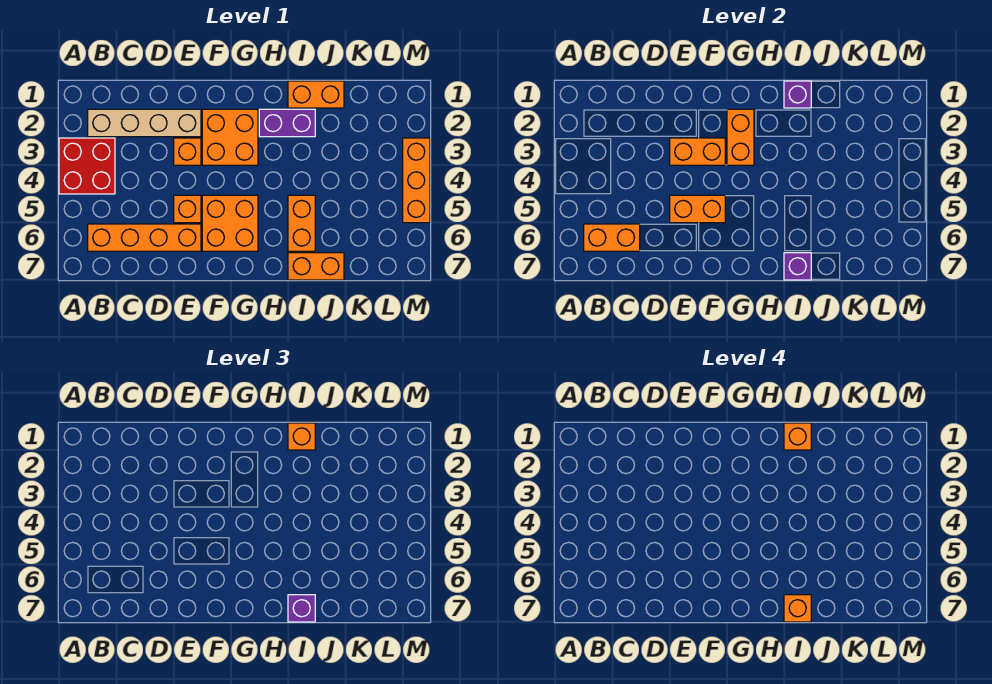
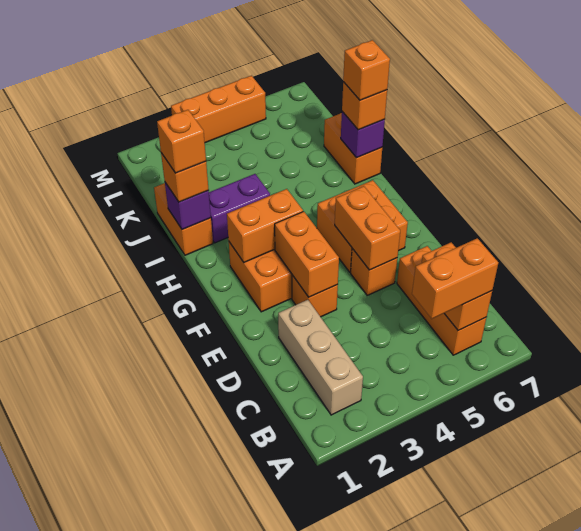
red brick A3:B4 level 1 -> none
tan brick B2:E2 level 1 -> tan brick B2:D2 level 1
orange brick B6:E6 level 1 -> orange brick B6:D6 level 1
purple brick H2:I2 level 1 -> purple brick I2:I3 level 1
orange brick I5:I6 level 1 -> orange brick B5:B6 level 3
purple brick I7 level 3 -> orange brick I7 level 3

